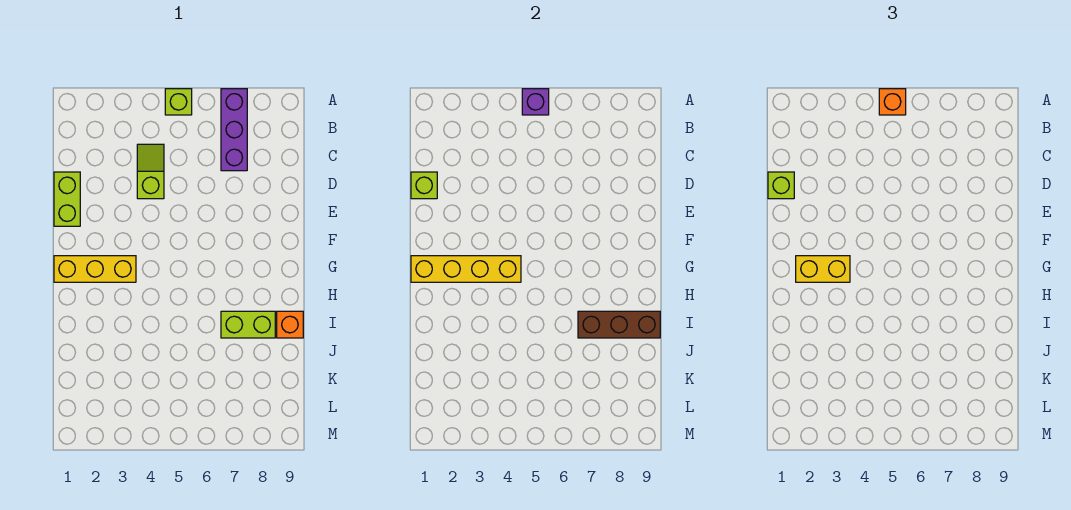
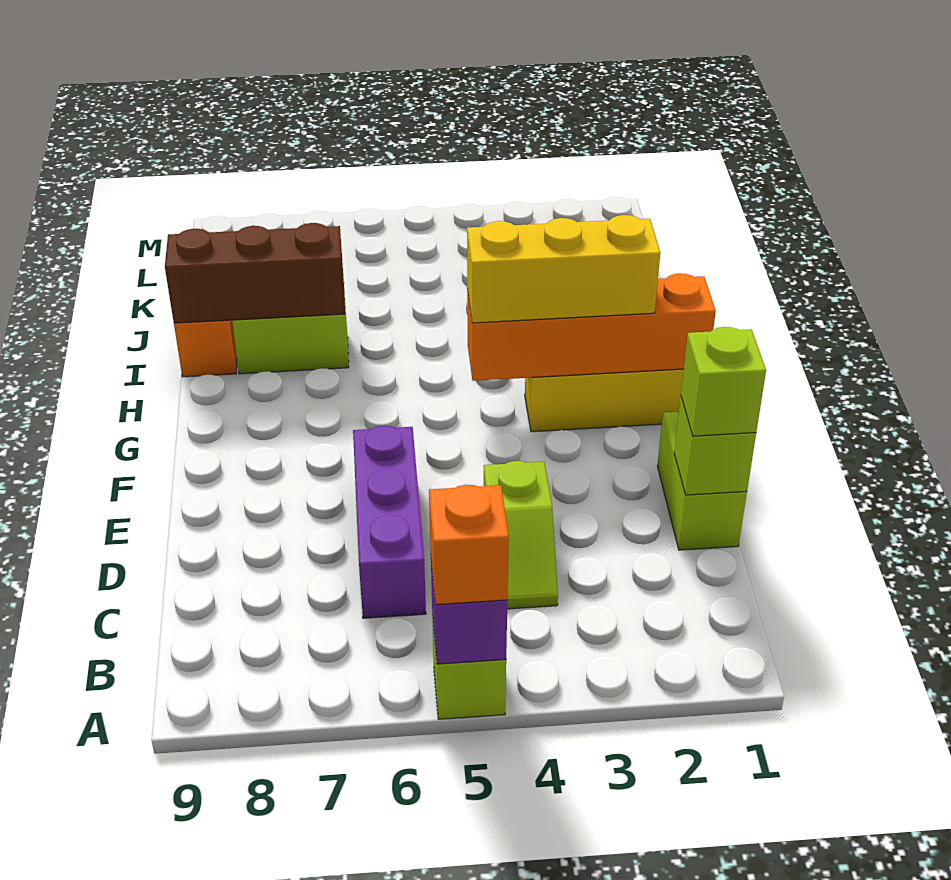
purple brick A7:C7 level 1 -> purple brick C6:E6 level 1
yellow brick G1:G4 level 2 -> orange brick G1:G4 level 2
yellow brick G2:G3 level 3 -> yellow brick G2:G4 level 3

